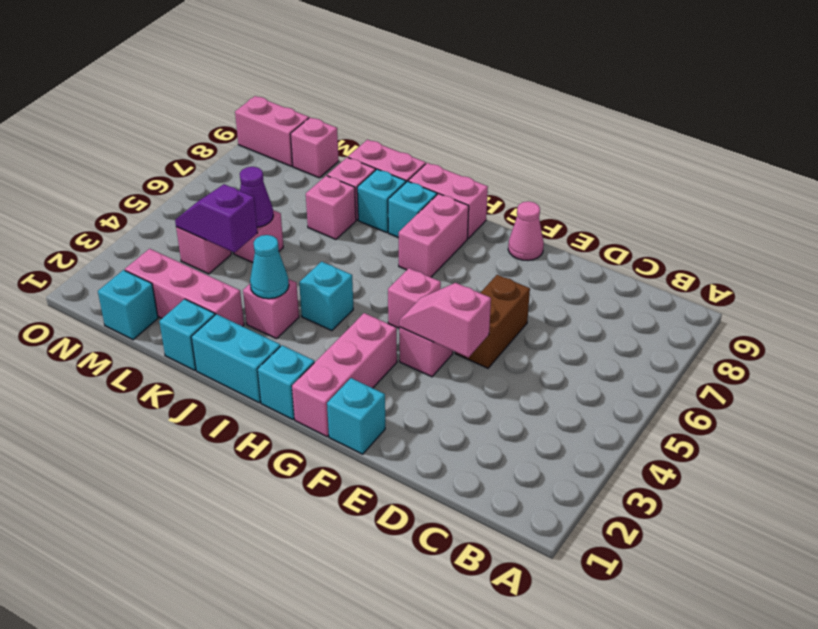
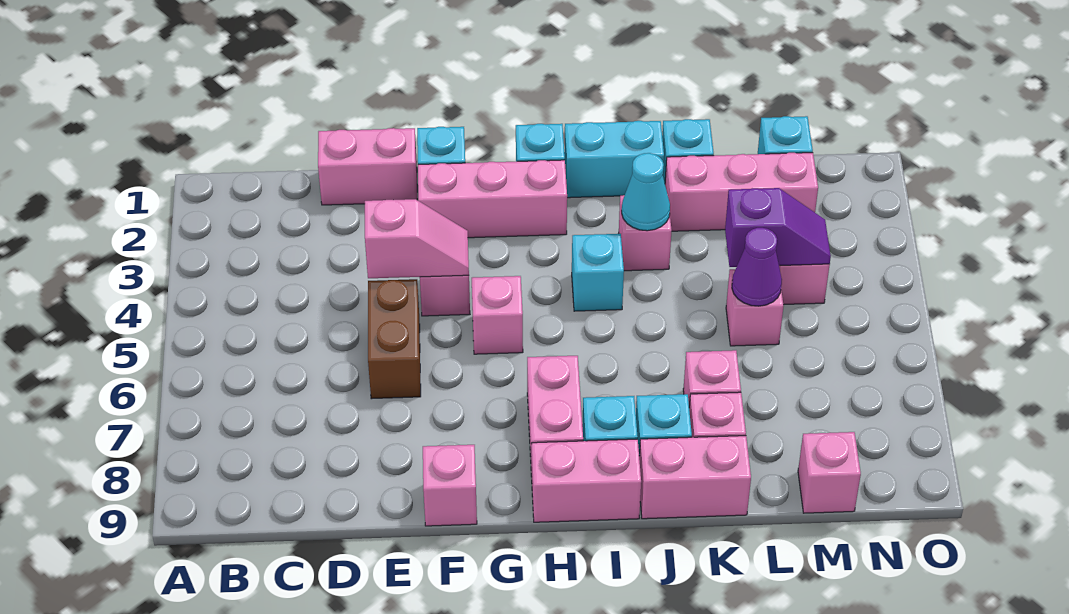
pink cone F9 level 1 -> pink brick F9 level 1
pink brick G1:G3 level 1 -> pink brick F2:H2 level 1
pink brick N9:O9 level 1 -> pink brick D1:E1 level 1

